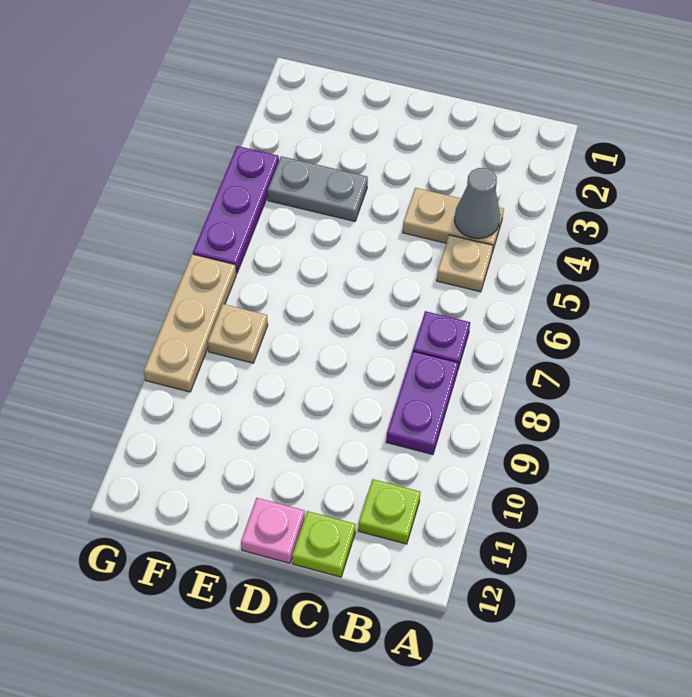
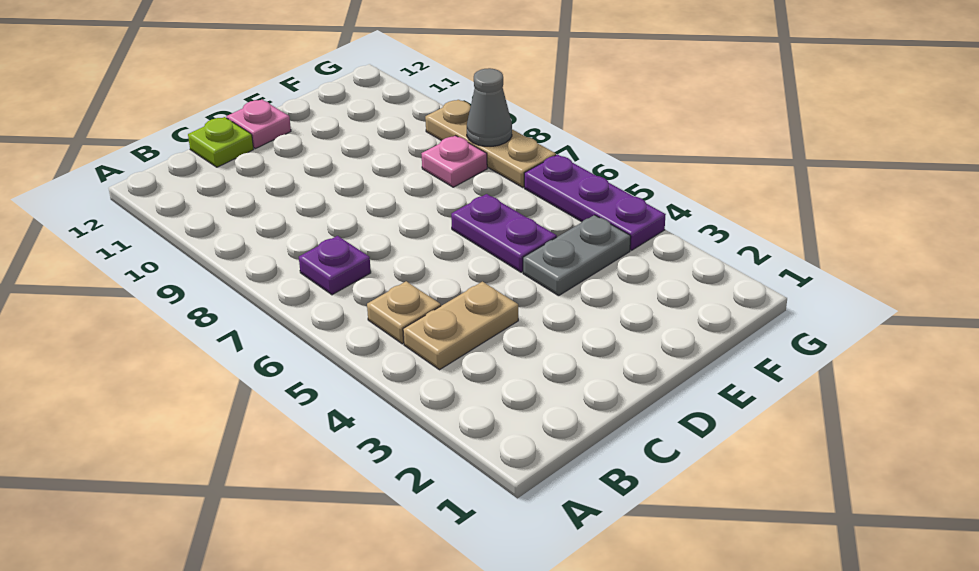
grey cone B4 level 2 -> grey cone G8 level 2
purple plate B8:B9 level 1 -> purple plate E5:E6 level 1
lime plate B11 level 1 -> none
tan plate F8 level 1 -> pink plate F8 level 1

